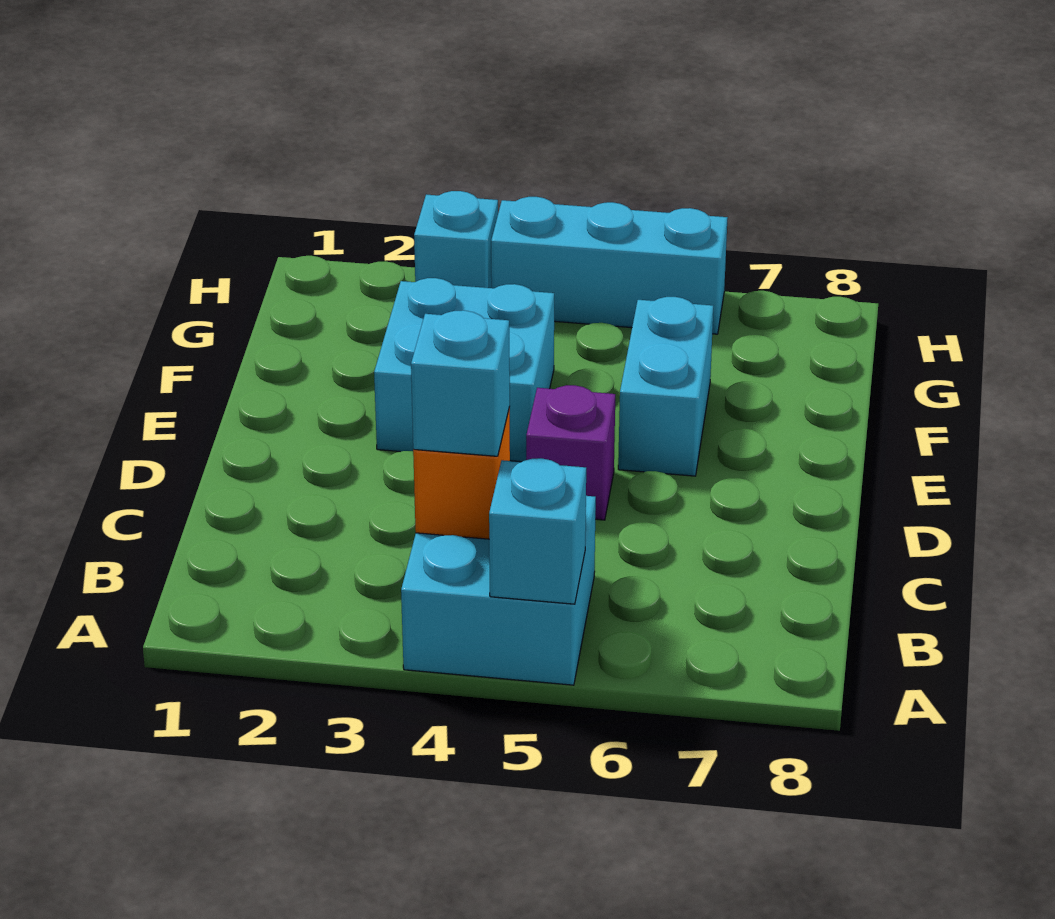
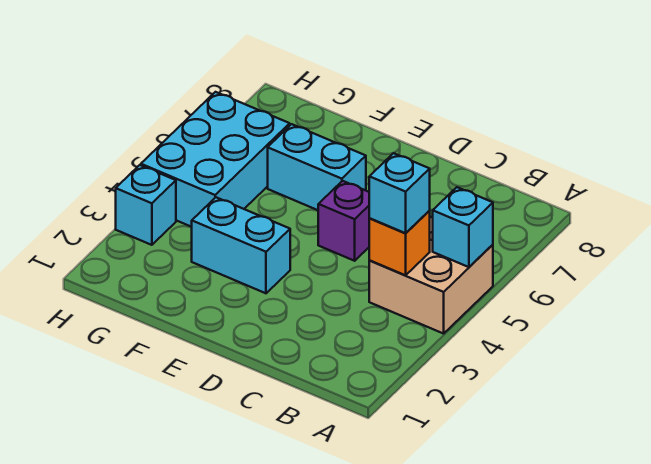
cyan brick A4:B5 level 1 -> tan brick A4:B5 level 1
cyan brick E3:F4 level 1 -> cyan brick E3:F3 level 1
cyan brick H4:H6 level 1 -> cyan brick G4:H6 level 1

